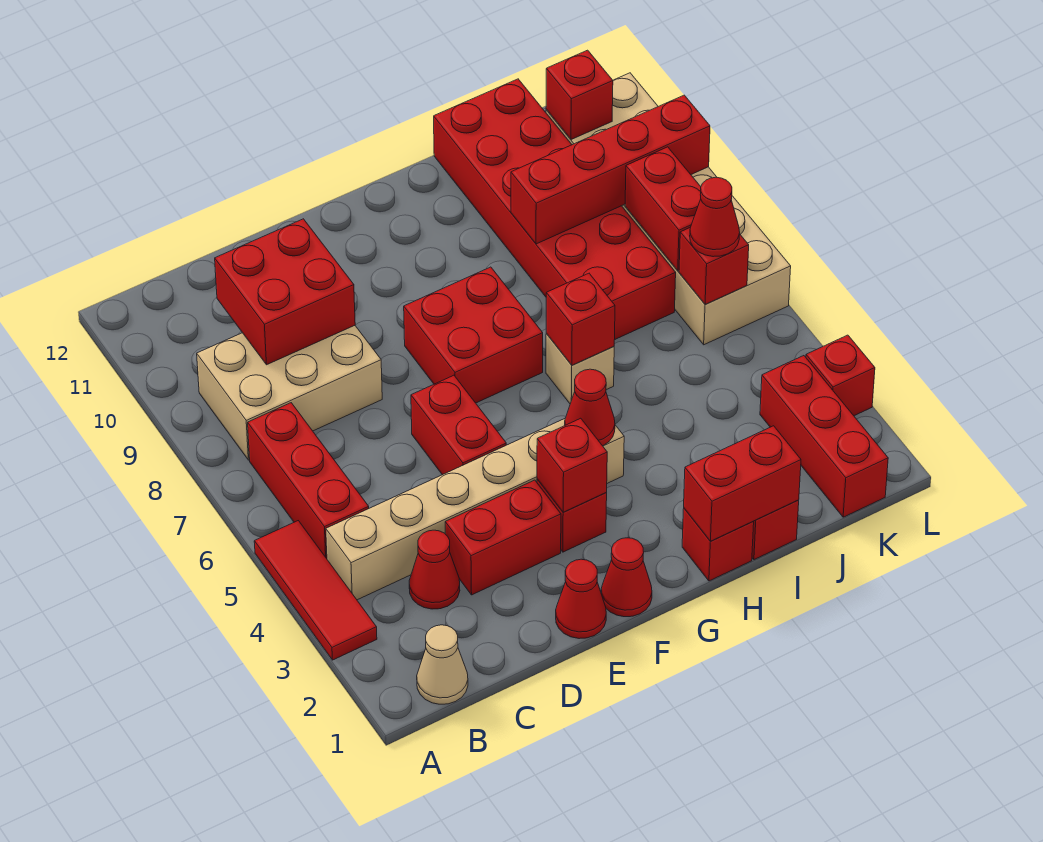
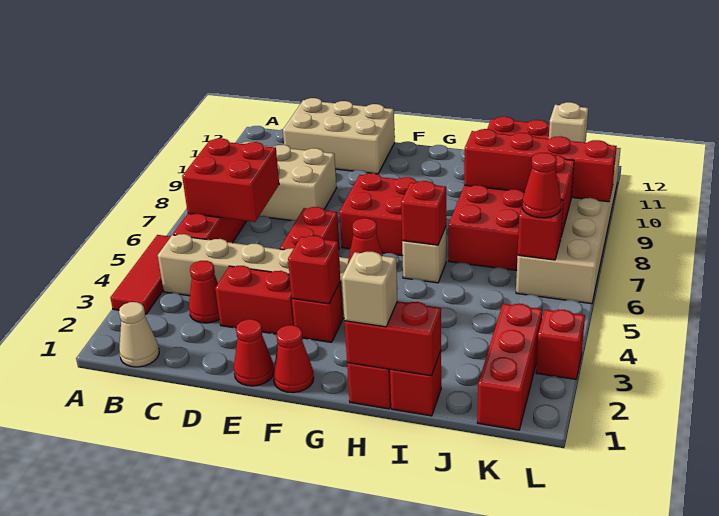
red brick C9:D10 level 2 -> red brick B6:C7 level 2
none -> tan brick C11:E12 level 1
none -> tan brick H1 level 3
red brick K11 level 2 -> tan brick K11 level 2

